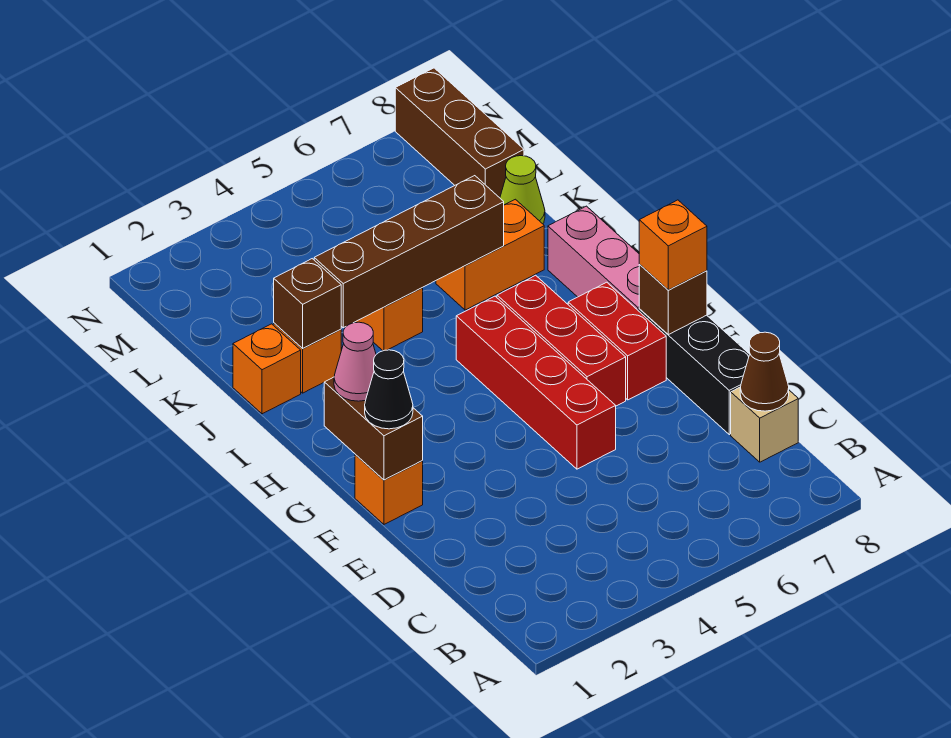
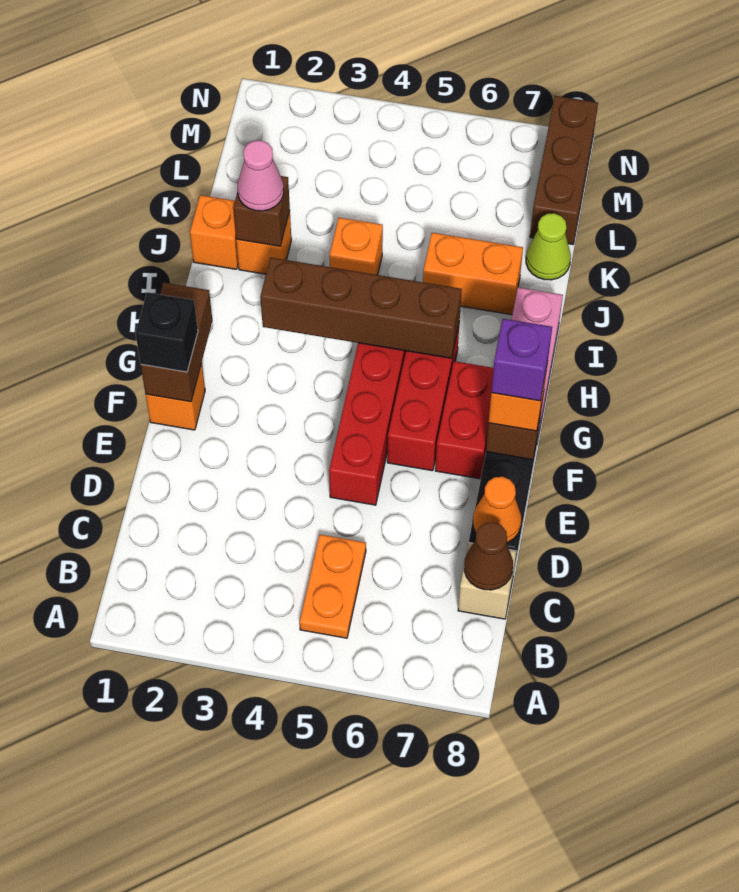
none -> orange plate B5:C5 level 1
none -> orange cone D8 level 2
black cone F1 level 3 -> black brick F1 level 3
none -> purple brick F8 level 4
pink cone G1 level 3 -> pink cone J2 level 3
brown brick J3:J6 level 2 -> brown brick H3:H6 level 2

